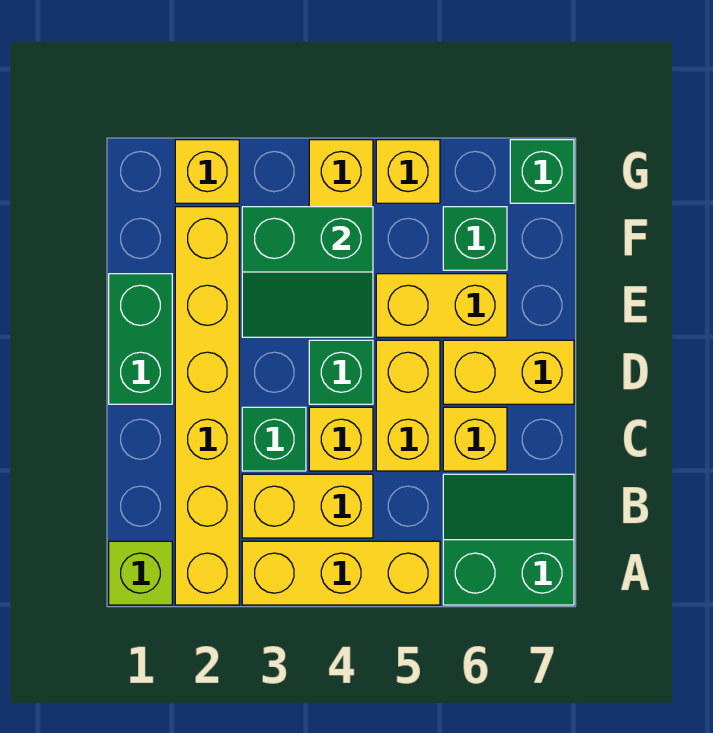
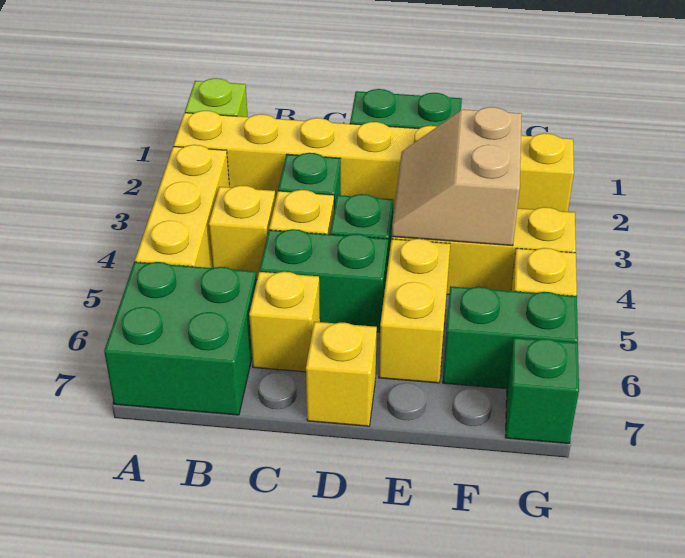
green slope A6:B7 level 1 top A -> green brick A6:B7 level 1
yellow brick B3:B4 level 1 -> yellow brick B4 level 1
yellow brick C5:D5 level 1 -> green brick C5:D5 level 1
yellow brick D6:D7 level 1 -> yellow brick D7 level 1
green slope E3:F4 level 2 top F -> tan slope E3:F4 level 2 top F
green brick F6 level 1 -> green brick F6:G6 level 1

